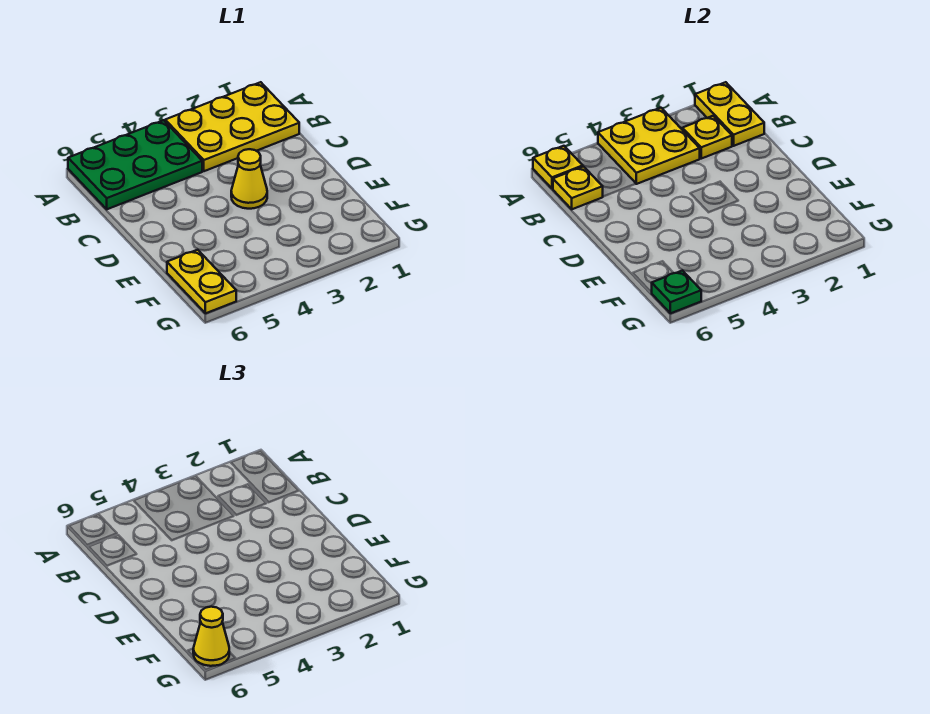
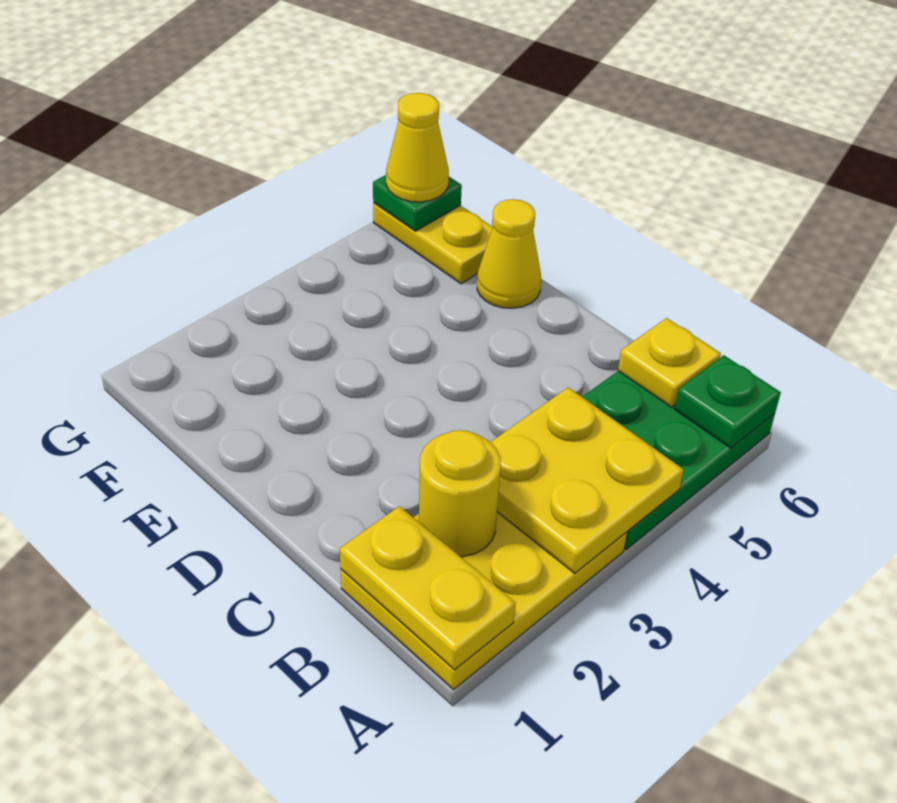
yellow plate A6 level 2 -> green plate A6 level 2
yellow plate B2 level 2 -> yellow round brick B2 level 2
yellow cone D3 level 1 -> yellow cone E6 level 1

